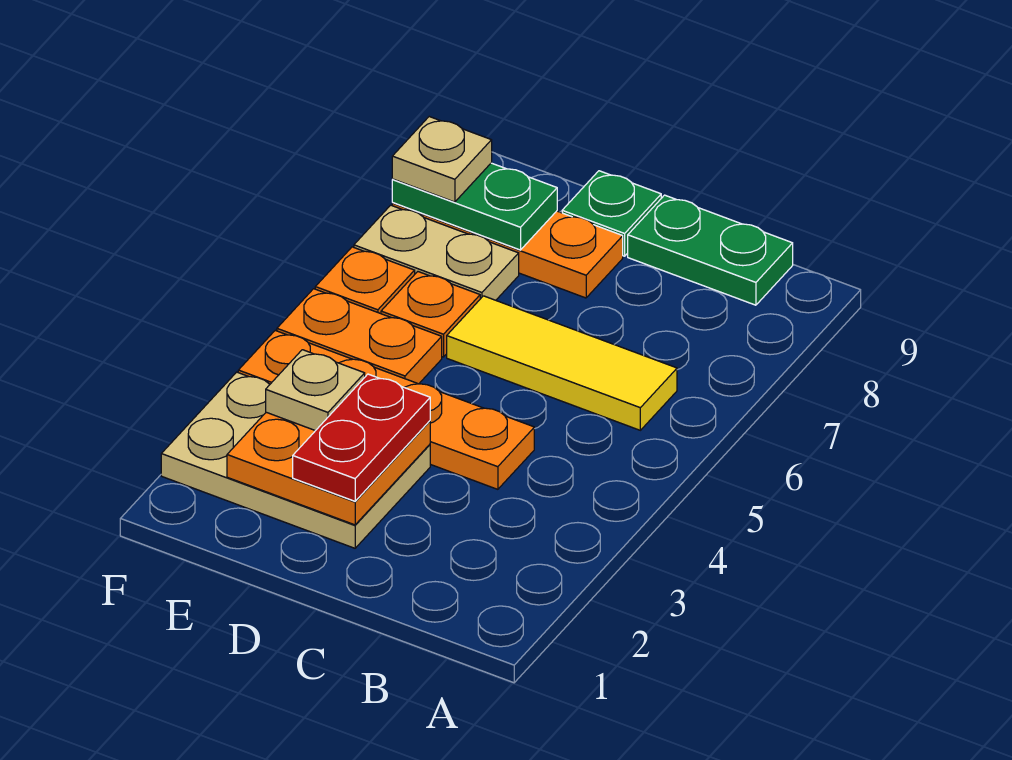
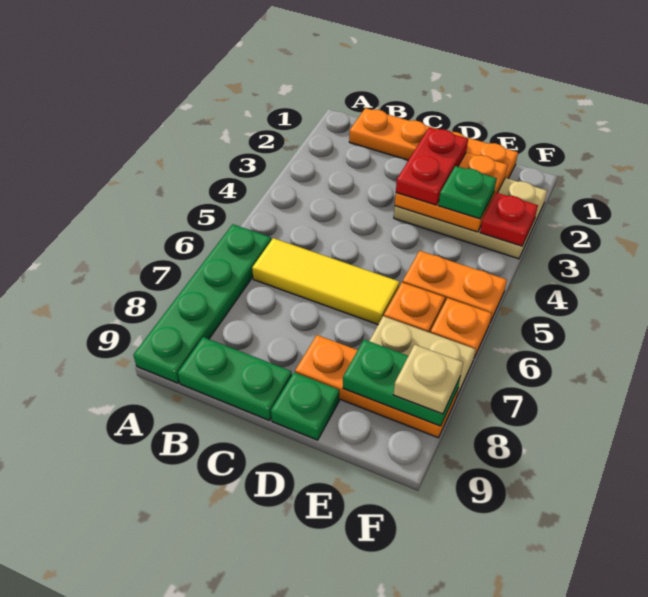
none -> green plate A6:A9 level 1
orange plate C4:F4 level 1 -> orange plate B1:E1 level 1
tan plate E3 level 3 -> green plate E3 level 3
none -> red plate F3 level 2

